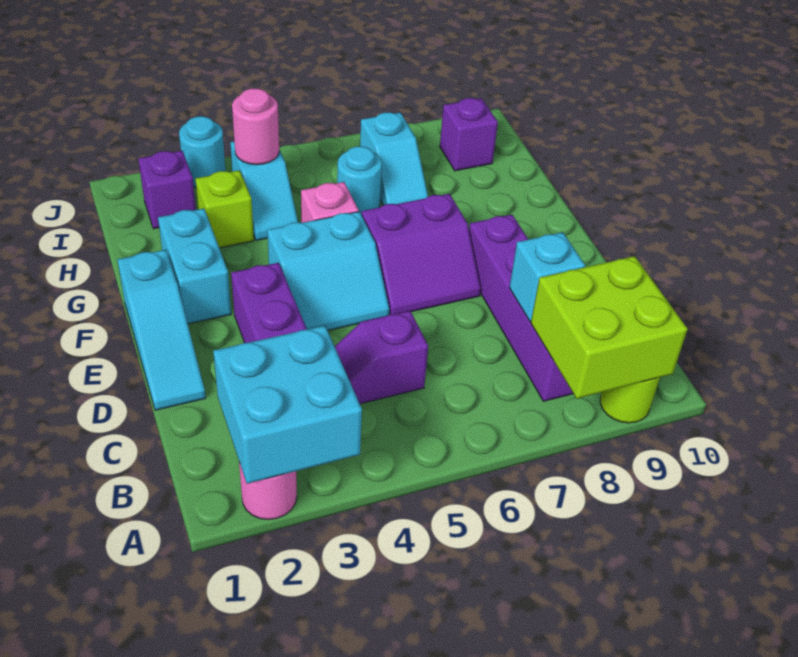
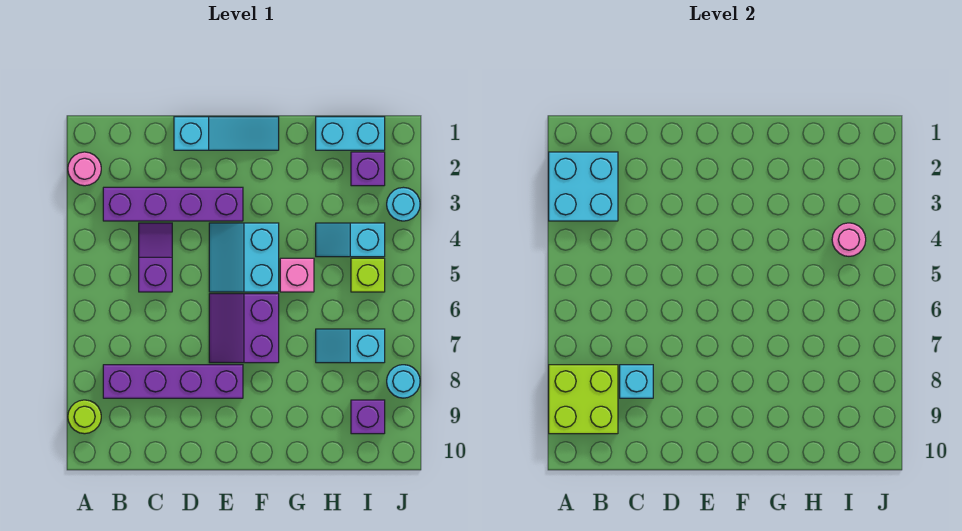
cyan slope D1:F1 level 1 top F -> cyan slope D1:F1 level 1 top D
cyan brick F2:G2 level 1 -> cyan brick H1:I1 level 1
lime brick H3 level 1 -> lime brick I5 level 1
cyan round brick H6 level 1 -> cyan round brick J8 level 1

